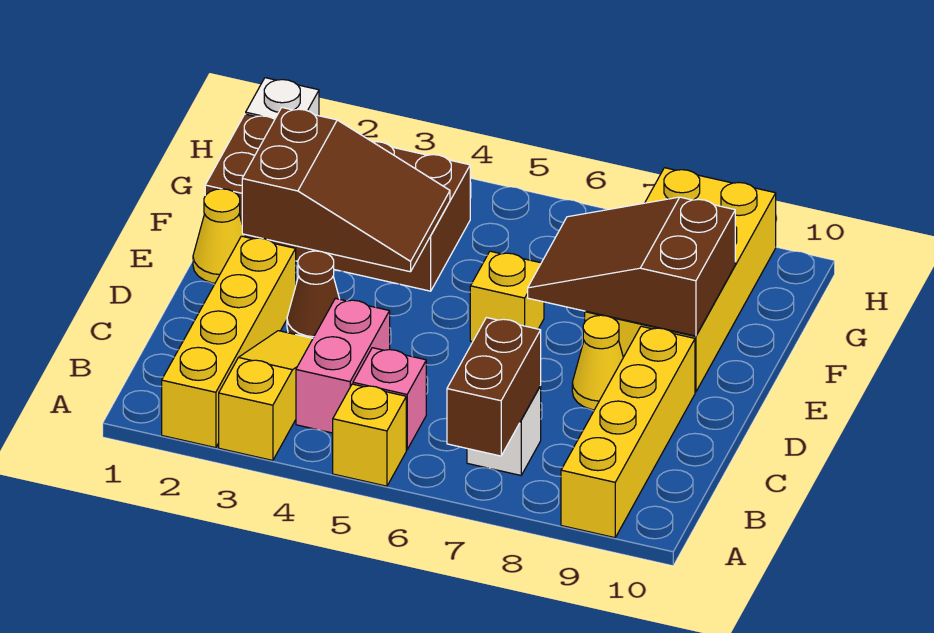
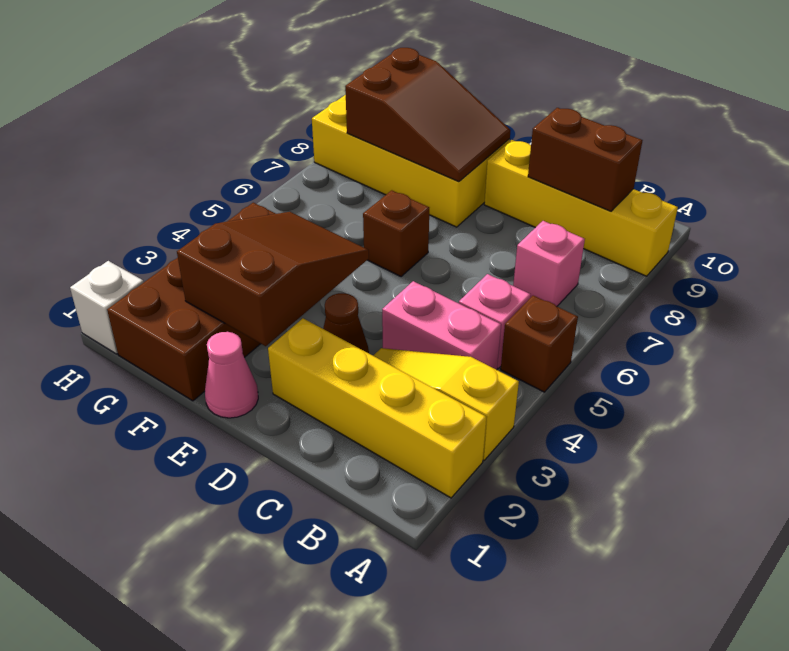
yellow brick A5 level 1 -> brown brick A5 level 1
brown brick A7:B7 level 2 -> brown brick B9:C9 level 2
white brick B7 level 1 -> pink brick B7 level 1
yellow cone D8 level 1 -> none
yellow cone E1 level 1 -> pink cone E1 level 1
yellow brick E6 level 1 -> brown brick E6 level 1
brown slope E7:F9 level 2 top 9 -> brown slope E8:G9 level 2 top G

